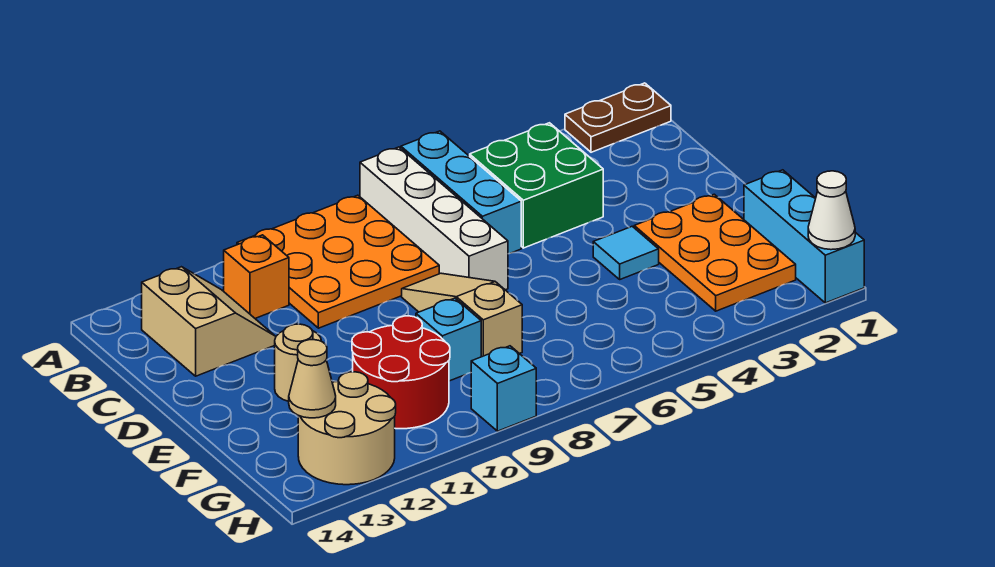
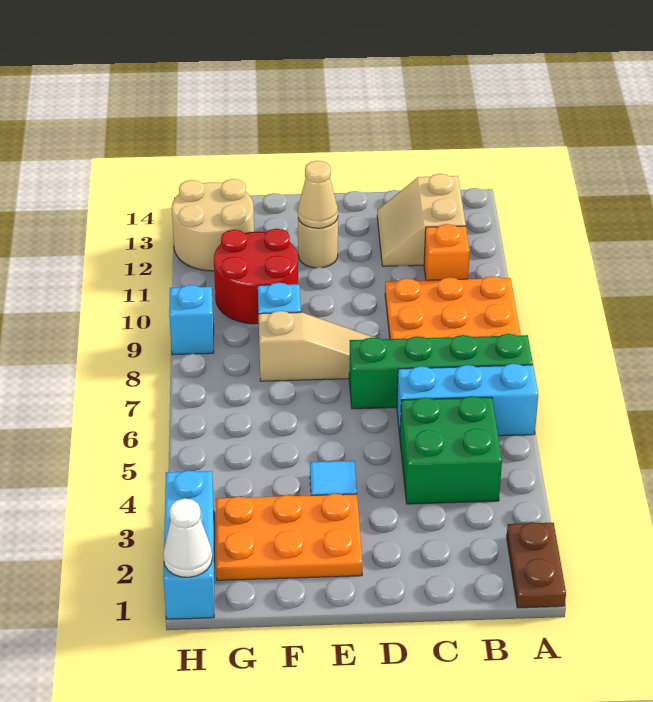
white brick A7:D7 level 1 -> green brick A7:D7 level 1
tan slope B12:C13 level 1 top 13 -> tan slope B12:C13 level 1 top B
cyan brick F1:H1 level 1 -> cyan brick H1:H3 level 1
tan cone G13 level 2 -> tan cone E12 level 2

